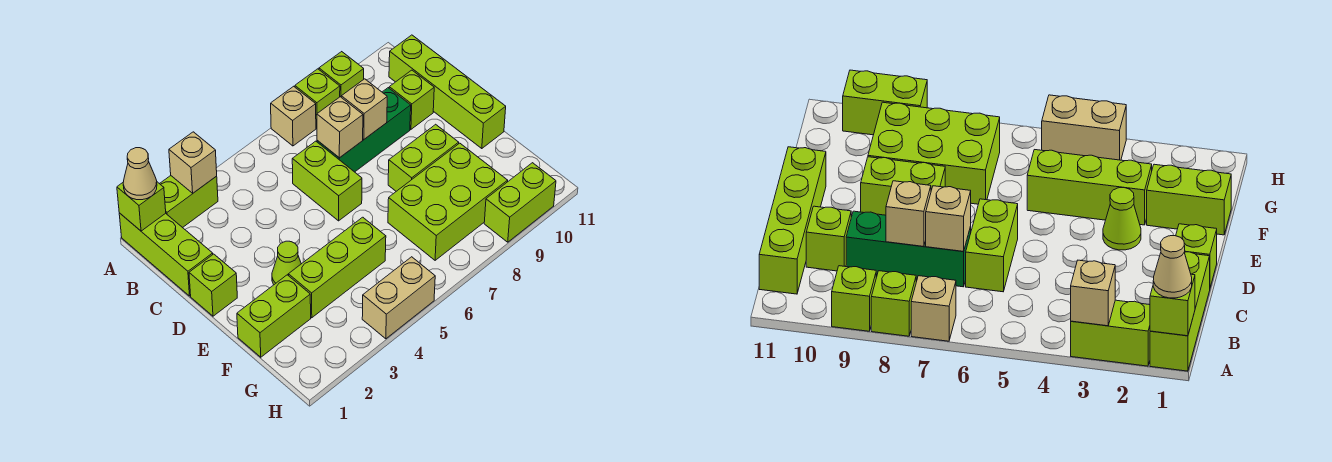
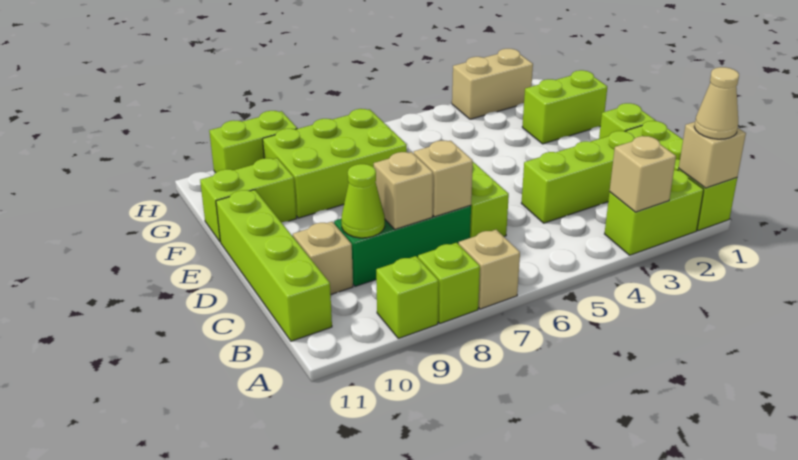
lime brick A1 level 2 -> tan brick A1 level 2
lime brick C10 level 1 -> tan brick C10 level 1
lime cone E3 level 1 -> lime cone C9 level 2
lime brick E8:E9 level 1 -> lime brick F10:F11 level 1
lime brick F3:F5 level 1 -> lime brick C2:C4 level 1
tan brick H4:H5 level 1 -> tan brick H2:H3 level 1

